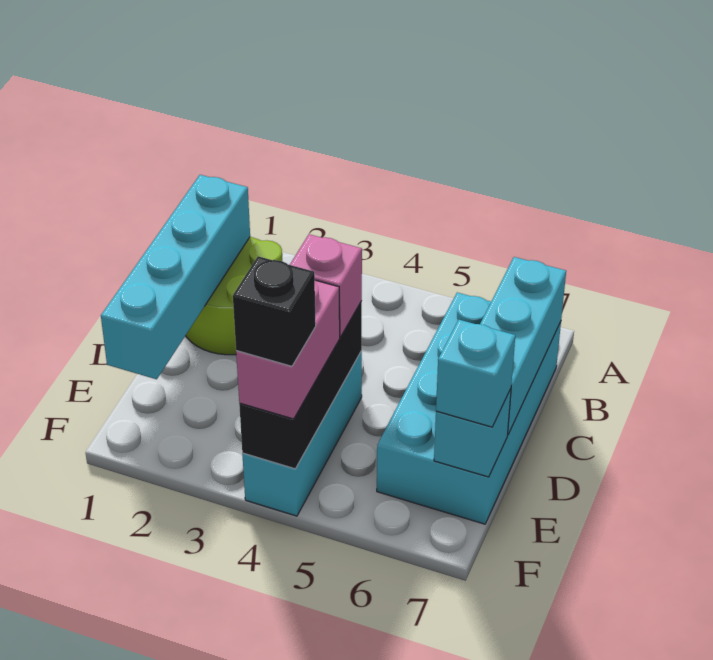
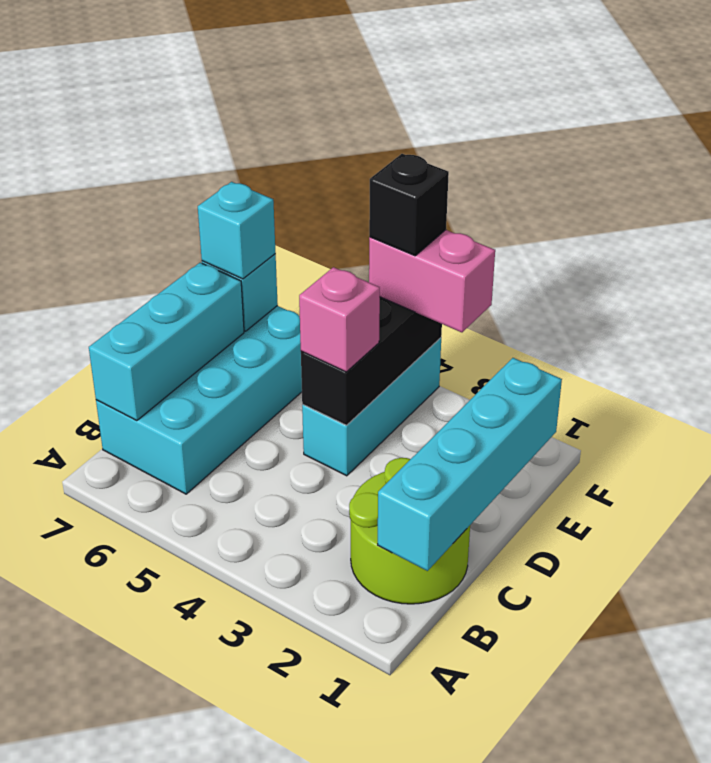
pink brick E4:F4 level 3 -> pink brick F3:F4 level 3

